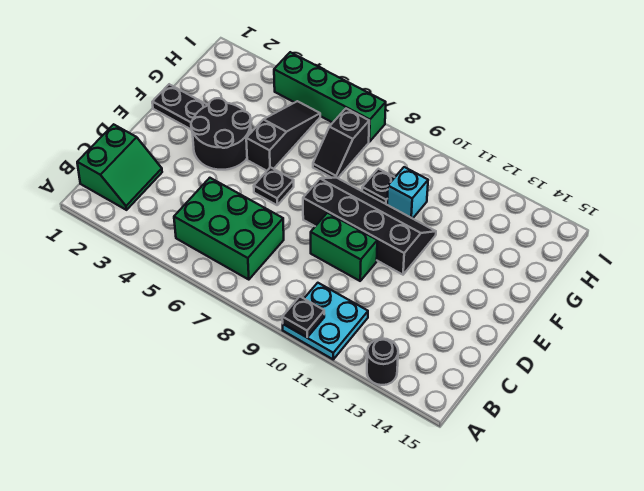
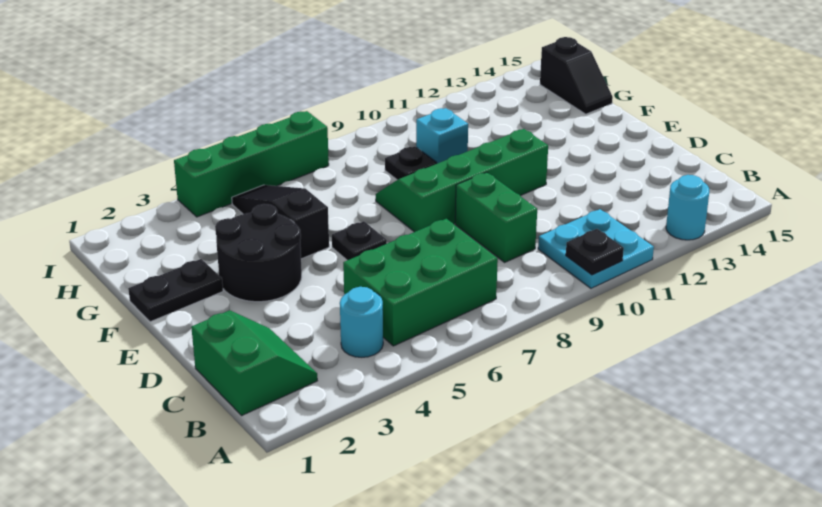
black round brick A13 level 1 -> cyan round brick A13 level 1
none -> cyan round brick B4 level 1
green brick D9:D10 level 1 -> green brick C9:D9 level 1
black slope E8:F11 level 1 top E -> green slope E8:F11 level 1 top E
black slope G7:H7 level 1 top H -> black slope G15:H15 level 1 top H

